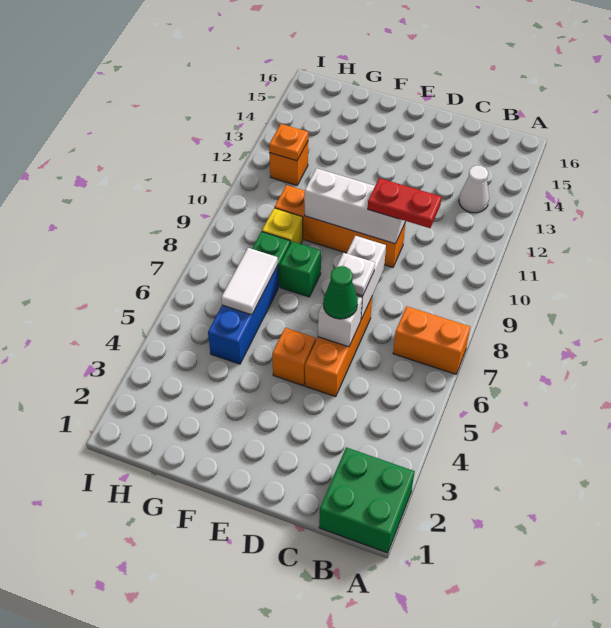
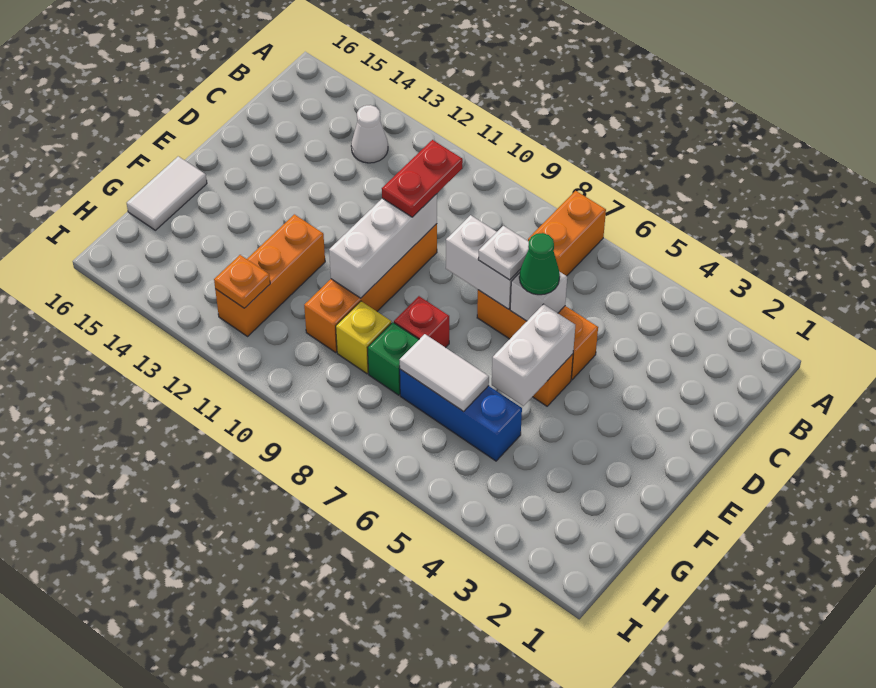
green brick A1:B2 level 1 -> none
none -> white brick E5:F5 level 2
green brick F8 level 1 -> red brick F8 level 1
none -> white tile F16:G16 level 1
orange brick H12 level 1 -> orange brick F12:H12 level 1

